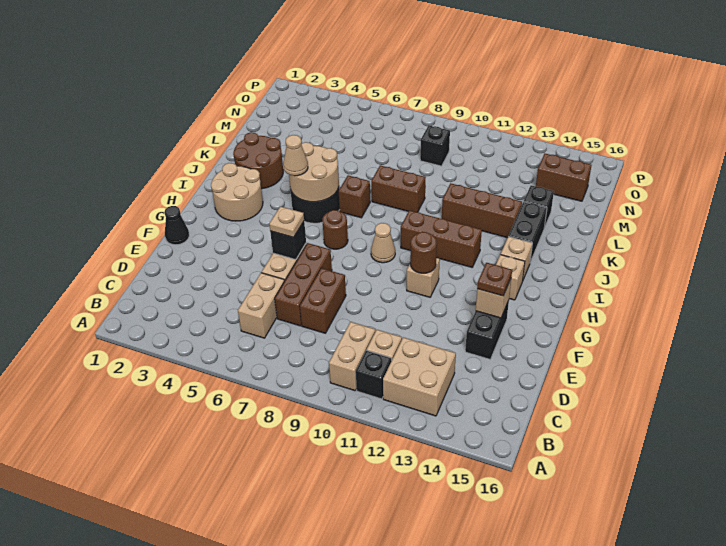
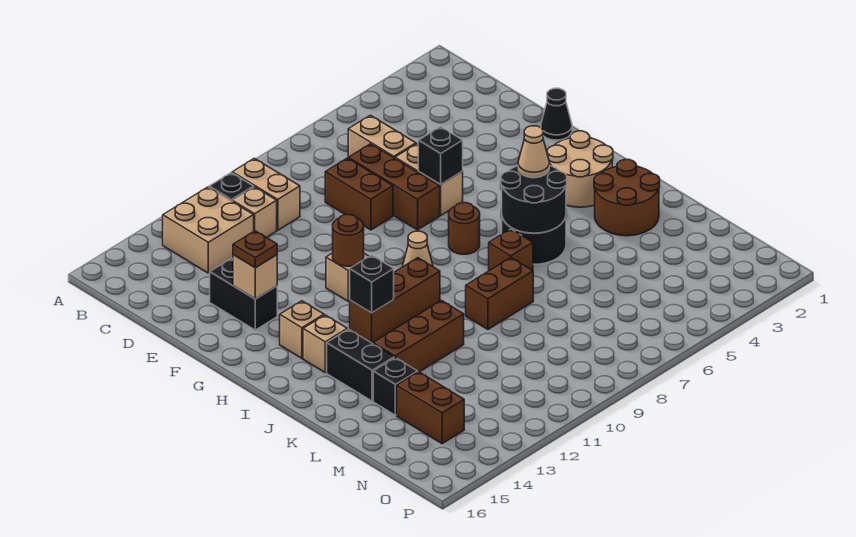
tan plate F6 level 3 -> none
tan round brick I5:J6 level 2 -> black round brick I5:J6 level 2
black brick N9 level 1 -> black brick I12 level 2
brown brick N14:N15 level 1 -> brown brick M14:N14 level 1

